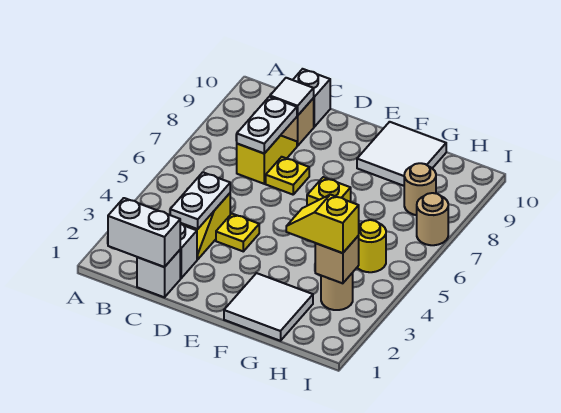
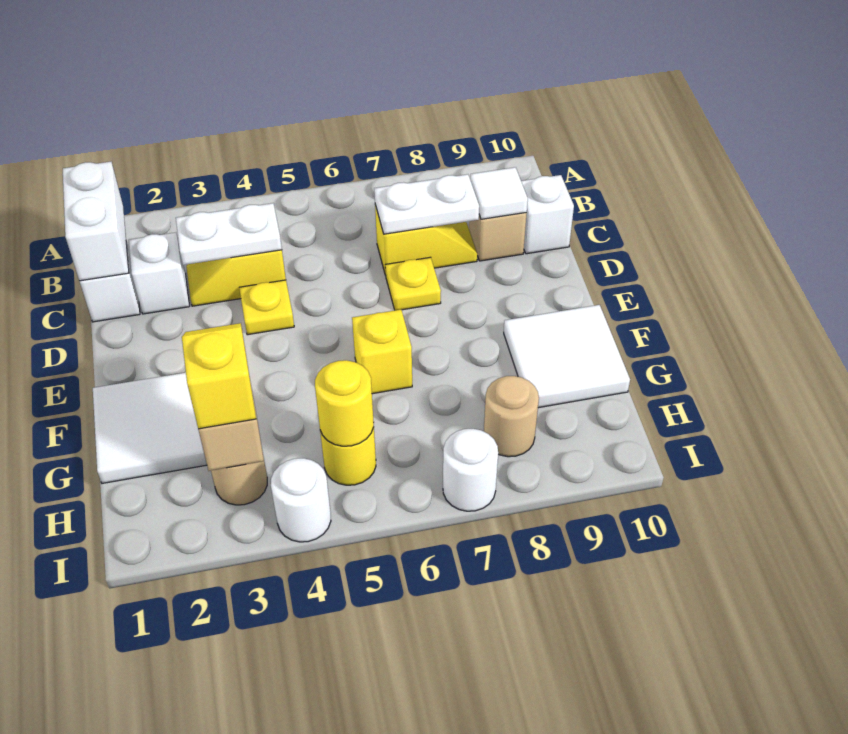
none -> yellow round brick H5 level 2
none -> white round brick I4 level 1
tan round brick I7 level 1 -> white round brick I7 level 1

